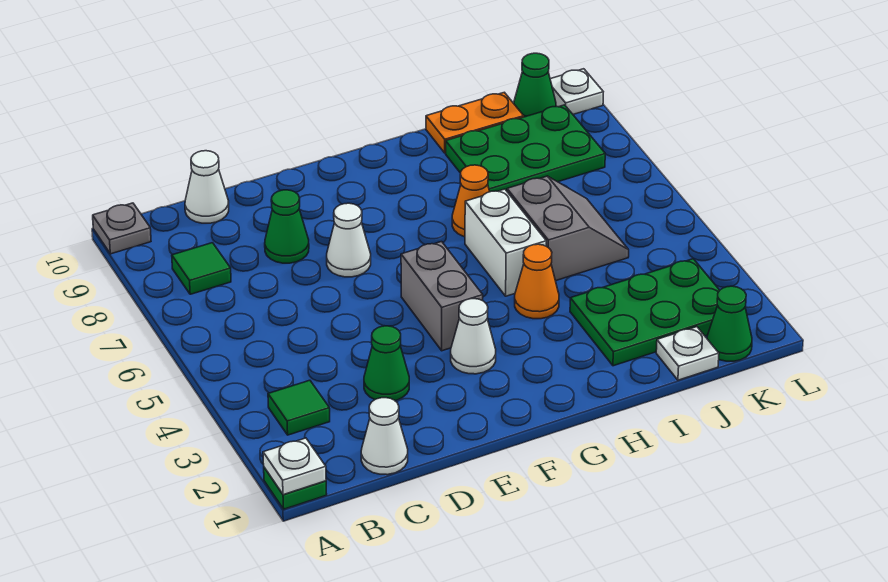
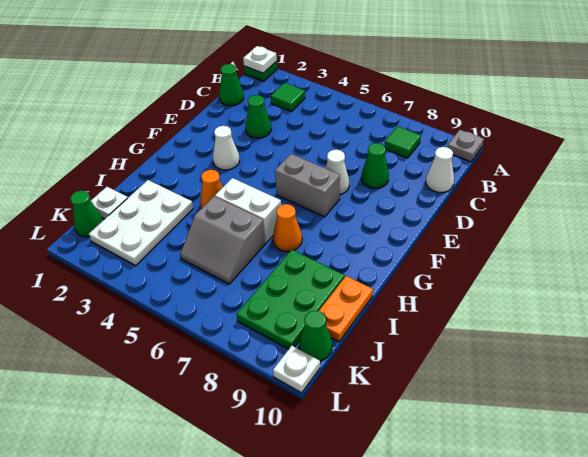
white cone C1 level 1 -> green cone C1 level 1
grey brick F4:F5 level 1 -> grey brick F6:F7 level 1
green plate I2:K3 level 1 -> white plate I2:K3 level 1

